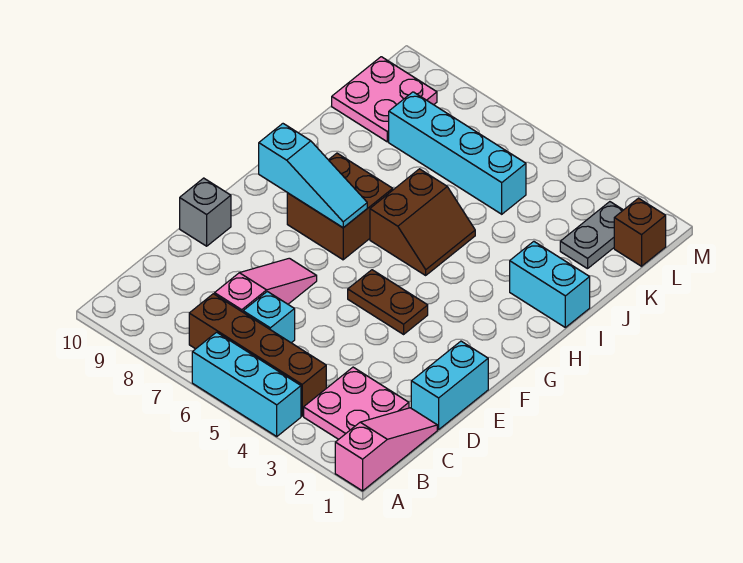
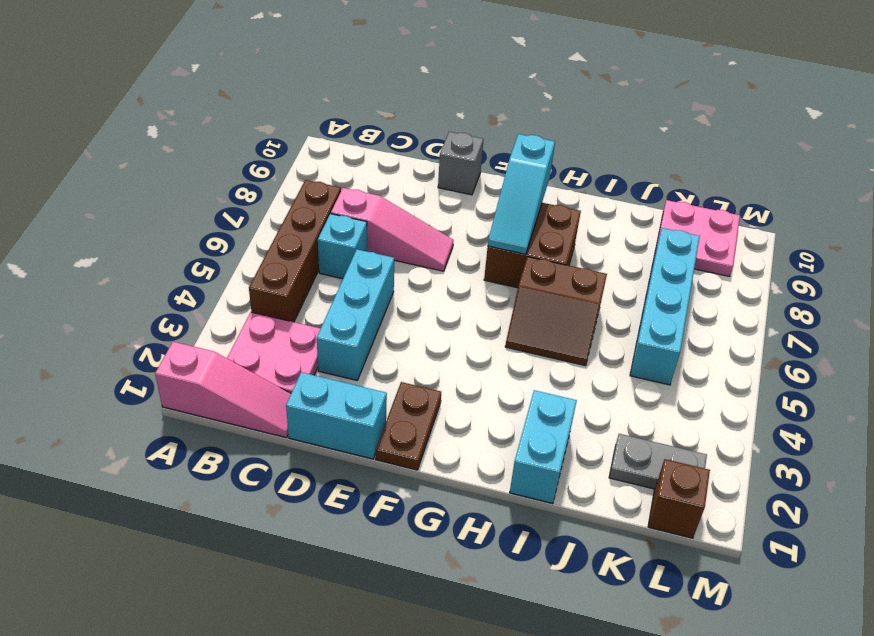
cyan brick A4:A6 level 1 -> cyan brick D3:D5 level 1
brown plate F4:F5 level 1 -> brown plate F1:F2 level 1

